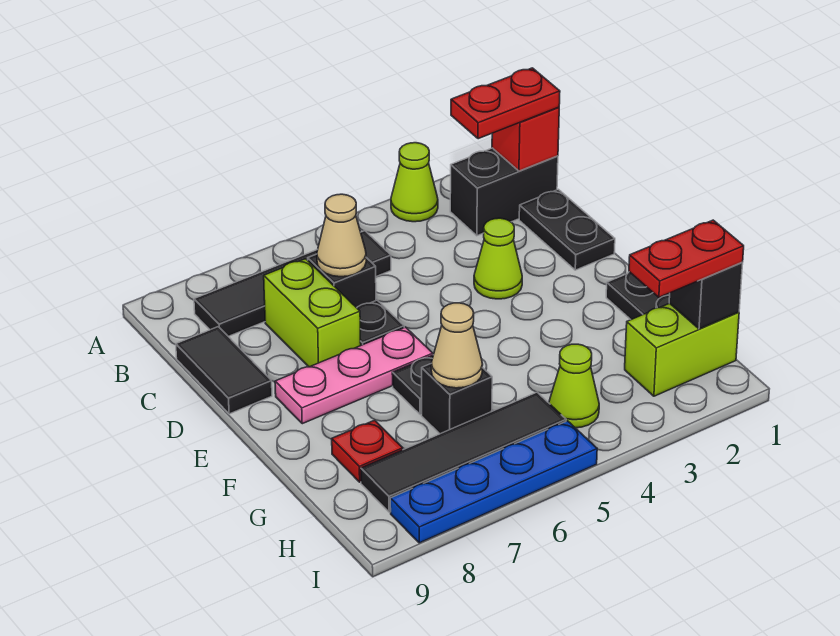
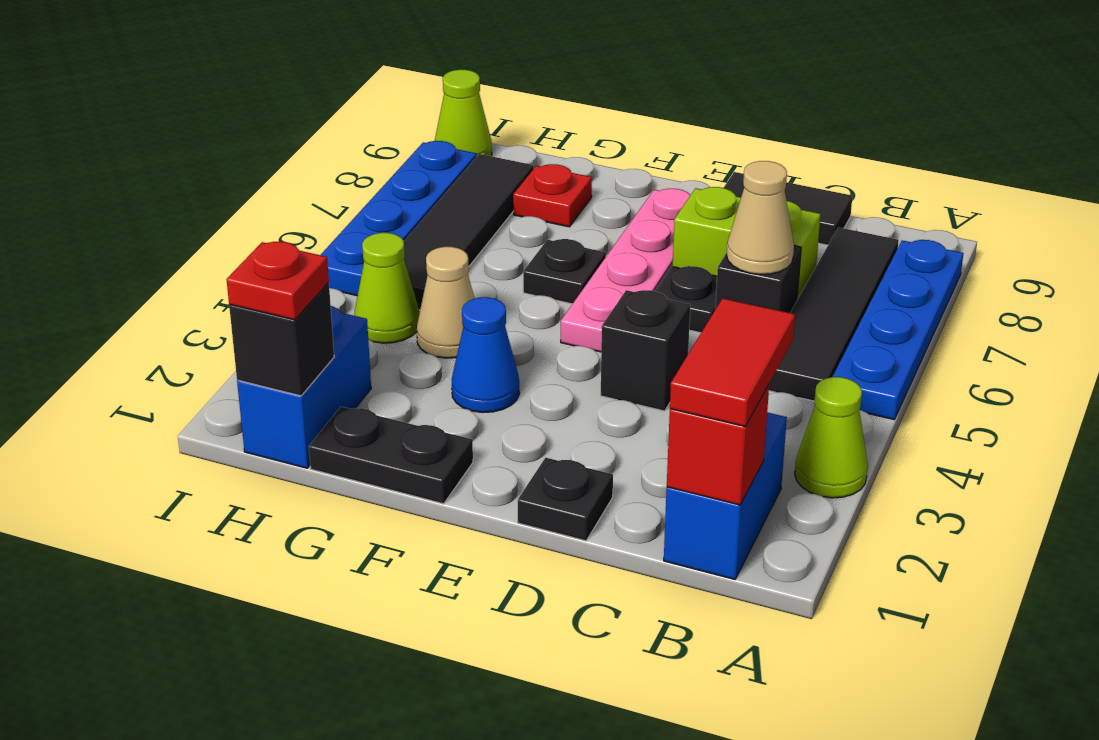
none -> blue plate A5:A8 level 1
black brick B1:B2 level 1 -> blue brick B1:B2 level 1
red plate B1:B2 level 3 -> red tile B1:B2 level 3
black plate C1:D1 level 1 -> black plate D1 level 1
lime cone D3 level 1 -> lime cone I9 level 1
pink plate E6:E8 level 1 -> pink plate E5:E8 level 1
none -> blue cone F3 level 1
black brick G6 level 1 -> black brick D4 level 1
tan cone G6 level 2 -> tan cone G4 level 1
lime brick H1:H2 level 1 -> blue brick H1:H2 level 1
red plate H1:H2 level 3 -> red plate H1 level 3

